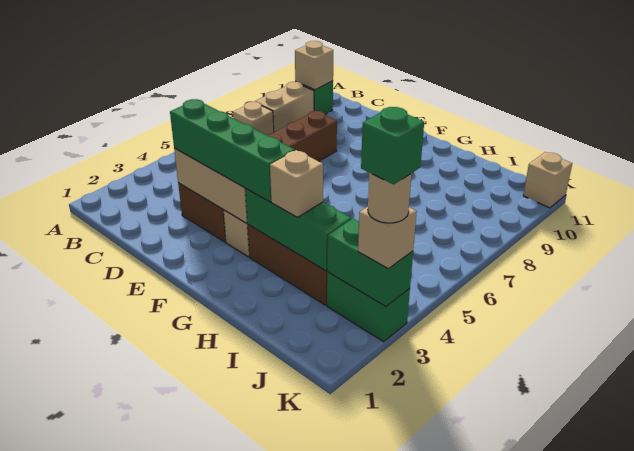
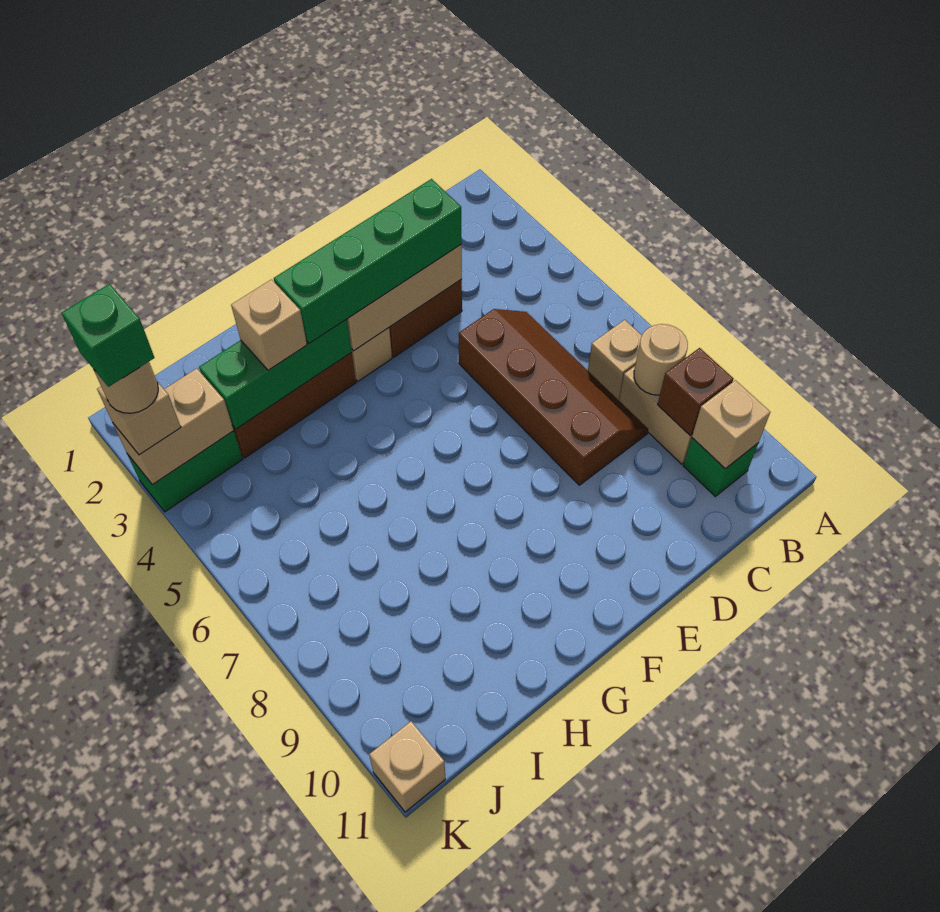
none -> tan round brick B8 level 2
none -> brown brick B9 level 2
green brick J3:K3 level 2 -> tan brick J3:K3 level 2

